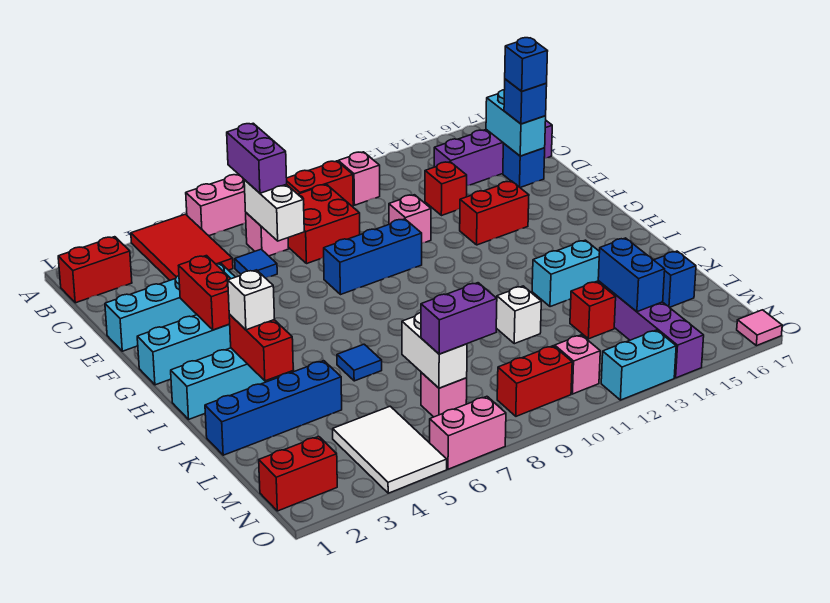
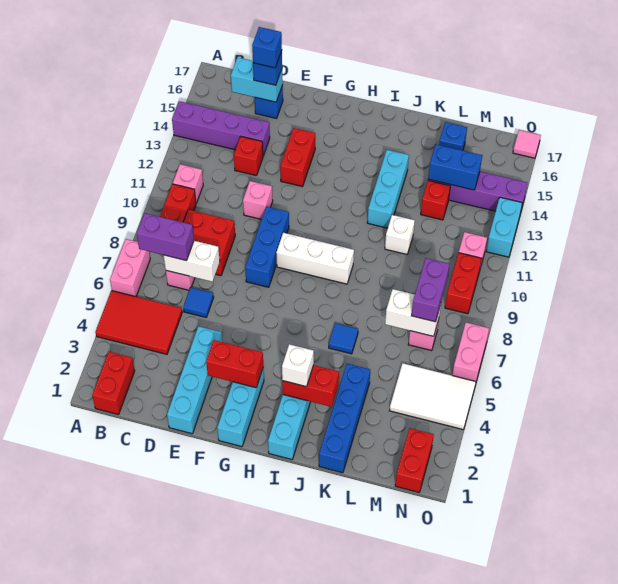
purple brick C14:C17 level 1 -> purple brick A14:D14 level 1
none -> white brick G9:I9 level 1
cyan brick J13:J14 level 1 -> cyan brick J12:J14 level 1

